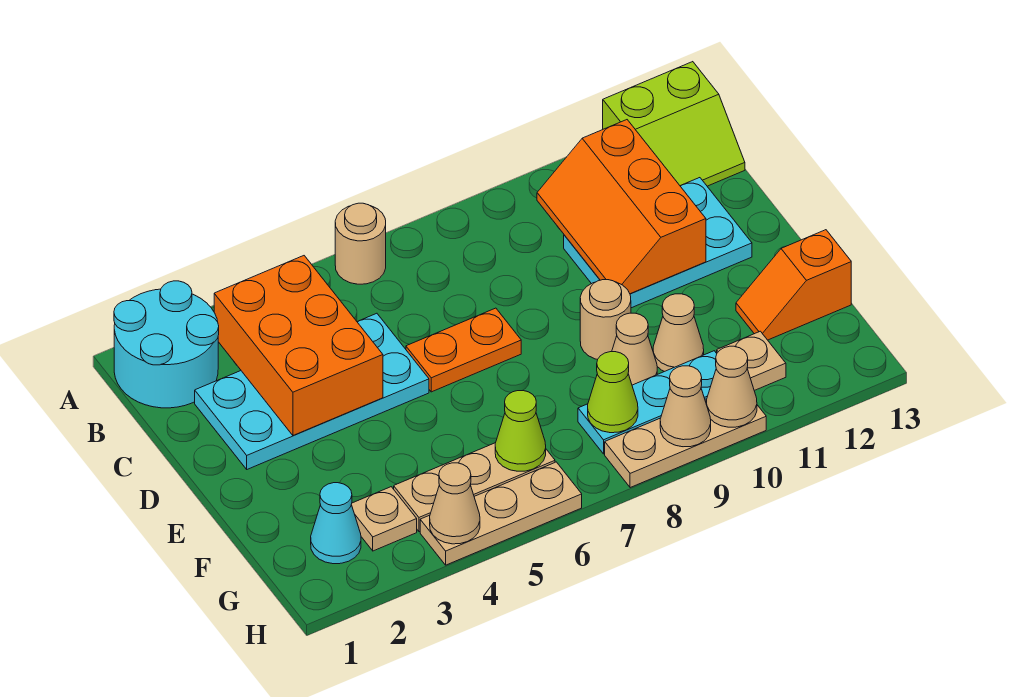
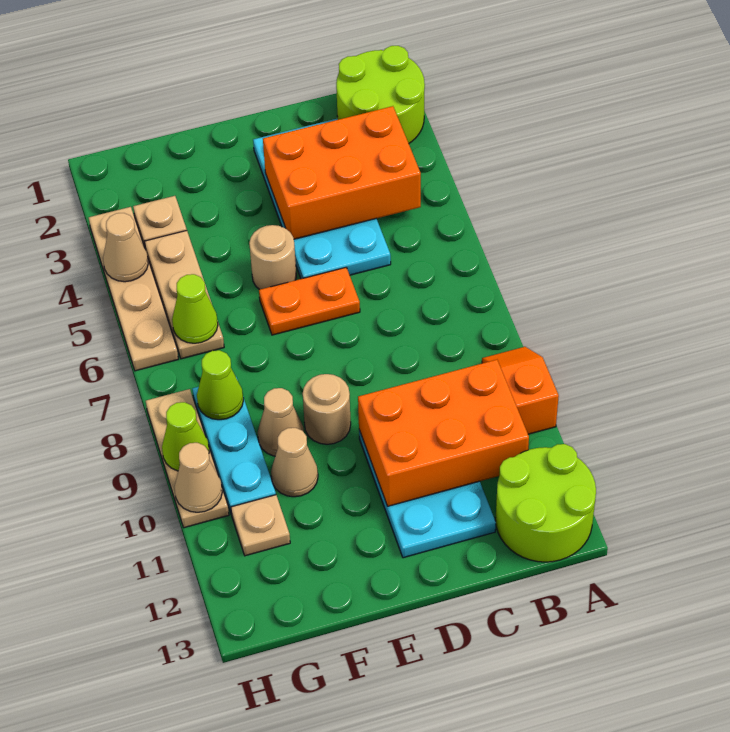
cyan round brick A1:B2 level 1 -> lime round brick A1:B2 level 1
tan round brick A6 level 1 -> tan round brick E5 level 1
lime slope A12:B13 level 1 top A -> lime round brick A12:B13 level 1
orange slope B10:D11 level 2 top 11 -> orange brick B10:D11 level 2
orange plate D6:D7 level 1 -> orange plate D6:E6 level 1
orange slope F12:F13 level 1 top 13 -> orange slope A9:A10 level 1 top 10
cyan cone G2 level 1 -> none
tan plate H4:H6 level 1 -> tan plate H3:H6 level 1
tan cone H9 level 2 -> lime cone H9 level 2

